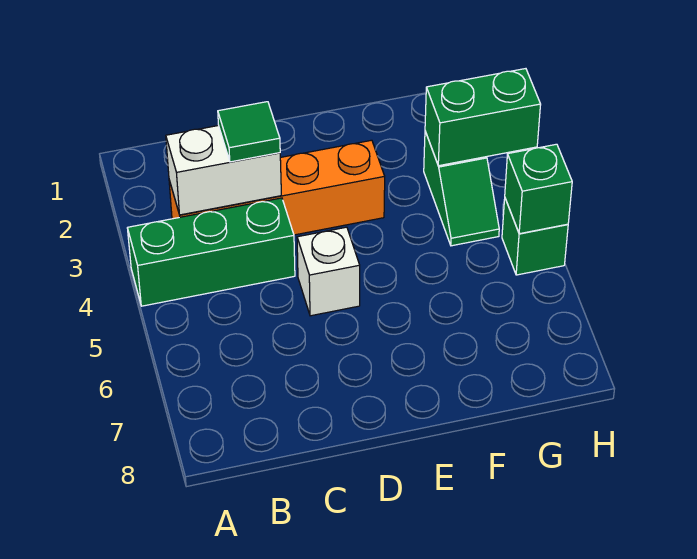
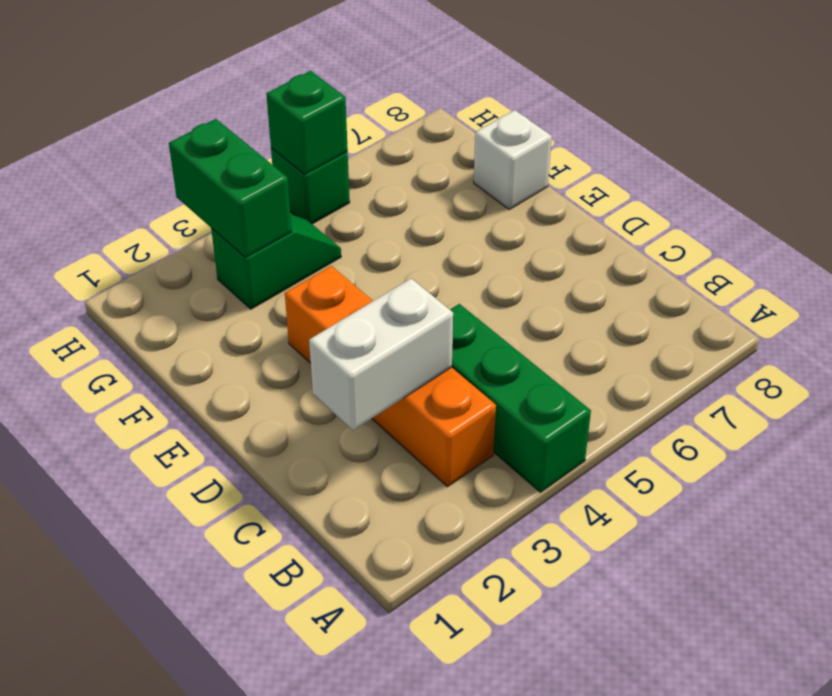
white brick B3:C3 level 2 -> white brick C2:C3 level 2
green tile C3 level 3 -> none
white brick D5 level 1 -> white brick F8 level 1

